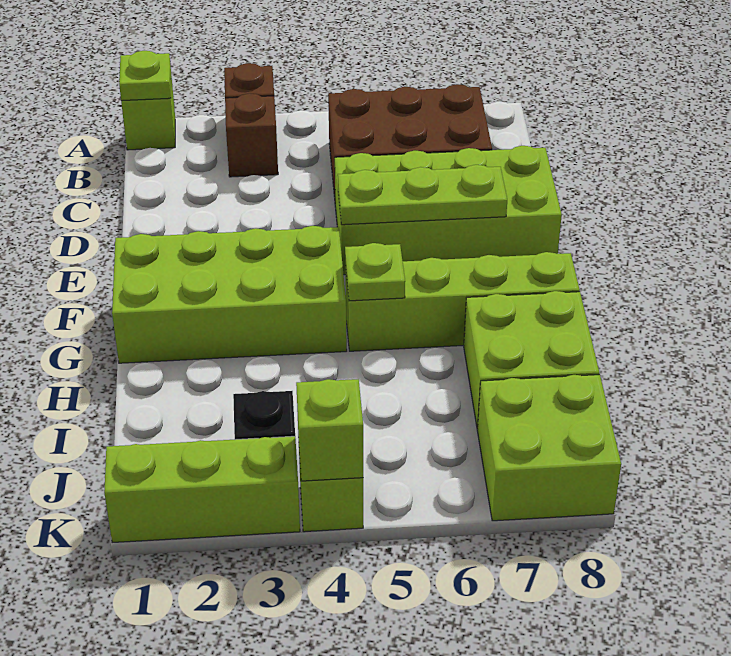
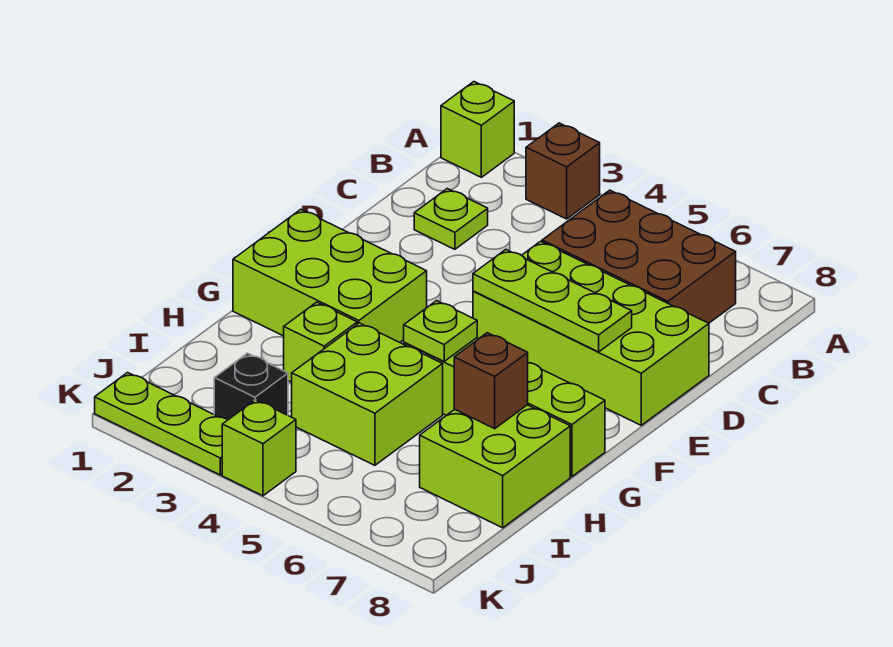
lime plate A1 level 2 -> lime plate C2 level 1
brown brick B3 level 1 -> brown brick H7 level 2
lime brick F1:G4 level 1 -> lime brick F1:G3 level 1
lime brick J7:K8 level 1 -> lime brick H4:I5 level 1
lime brick K1:K3 level 1 -> lime plate K1:K3 level 1
lime brick K4 level 2 -> lime brick H3 level 1

